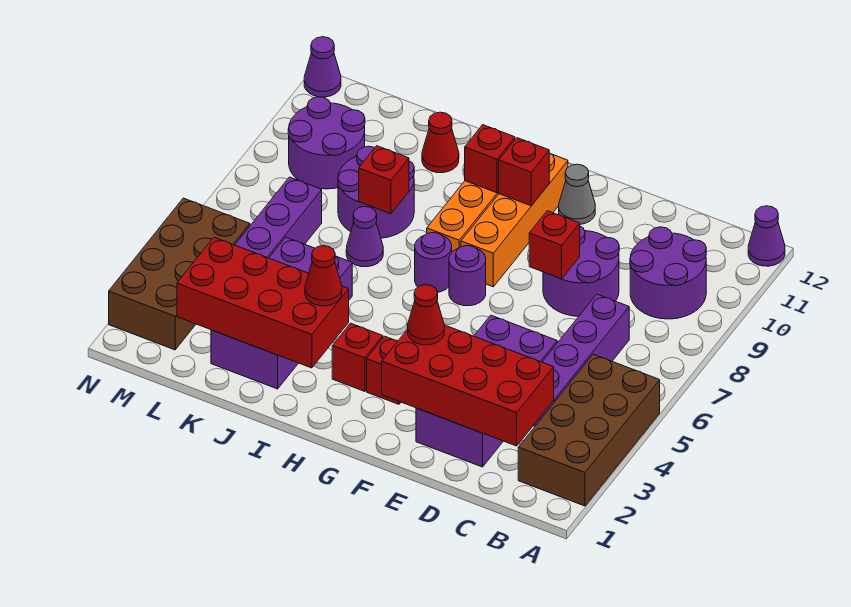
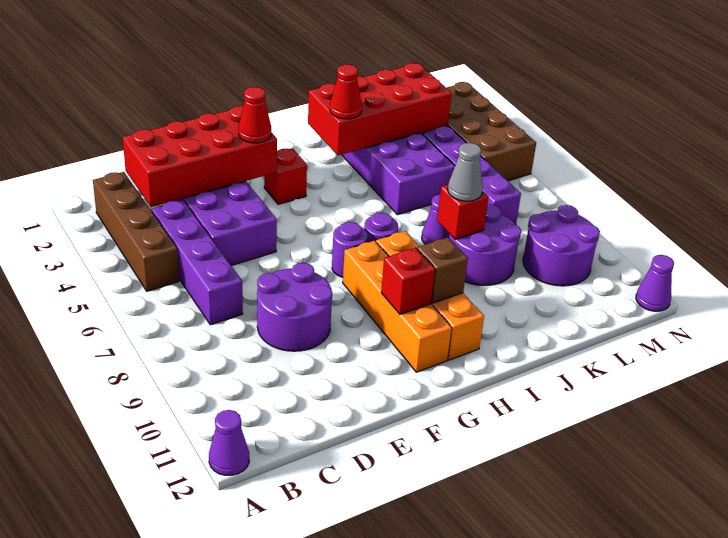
brown brick A2:B5 level 1 -> brown brick B2:B5 level 1
purple round brick B9:C10 level 1 -> none
red brick E8 level 2 -> none
grey cone F11 level 1 -> grey cone J8 level 3
red brick H3 level 1 -> none
red brick H10 level 2 -> brown brick H10 level 2
red cone J11 level 1 -> none

